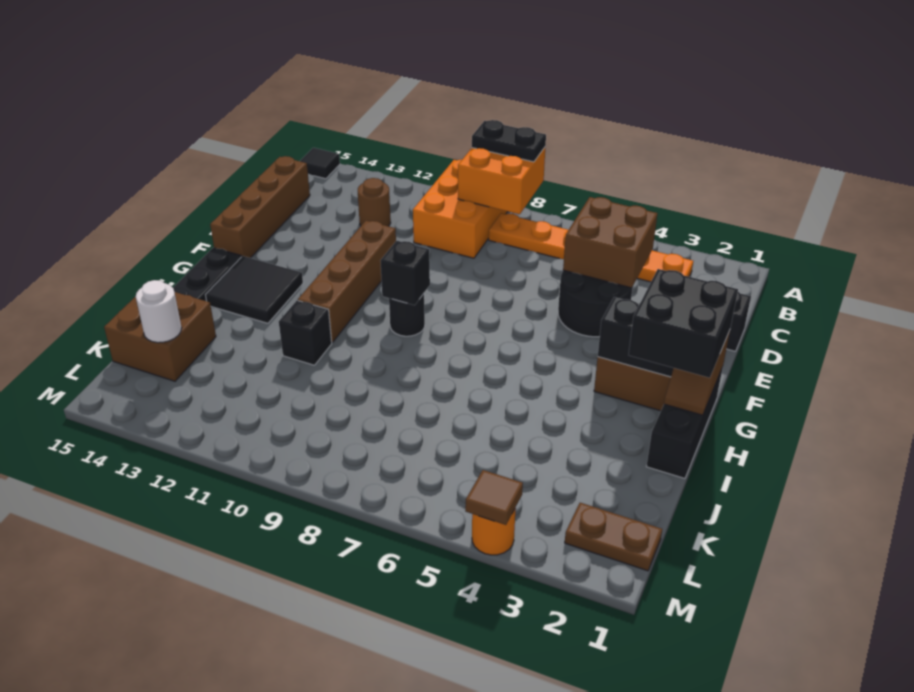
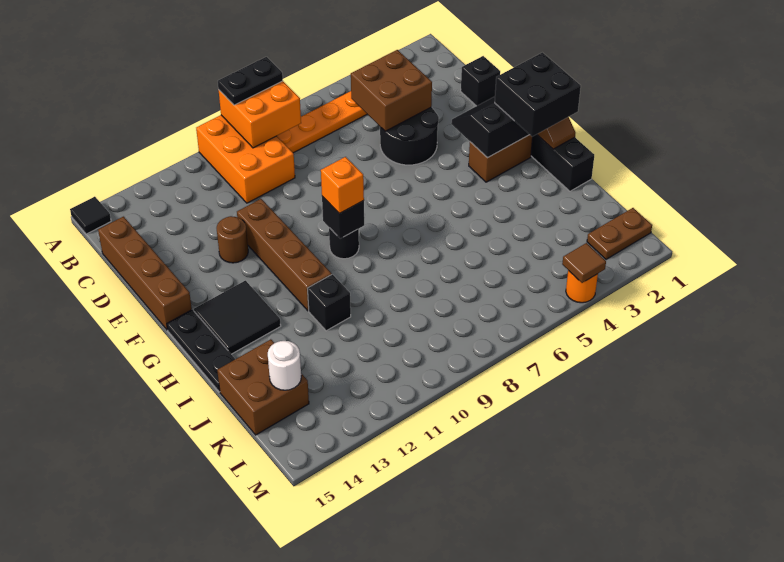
brown round brick C12 level 1 -> brown round brick E12 level 1
none -> orange brick G9 level 3

